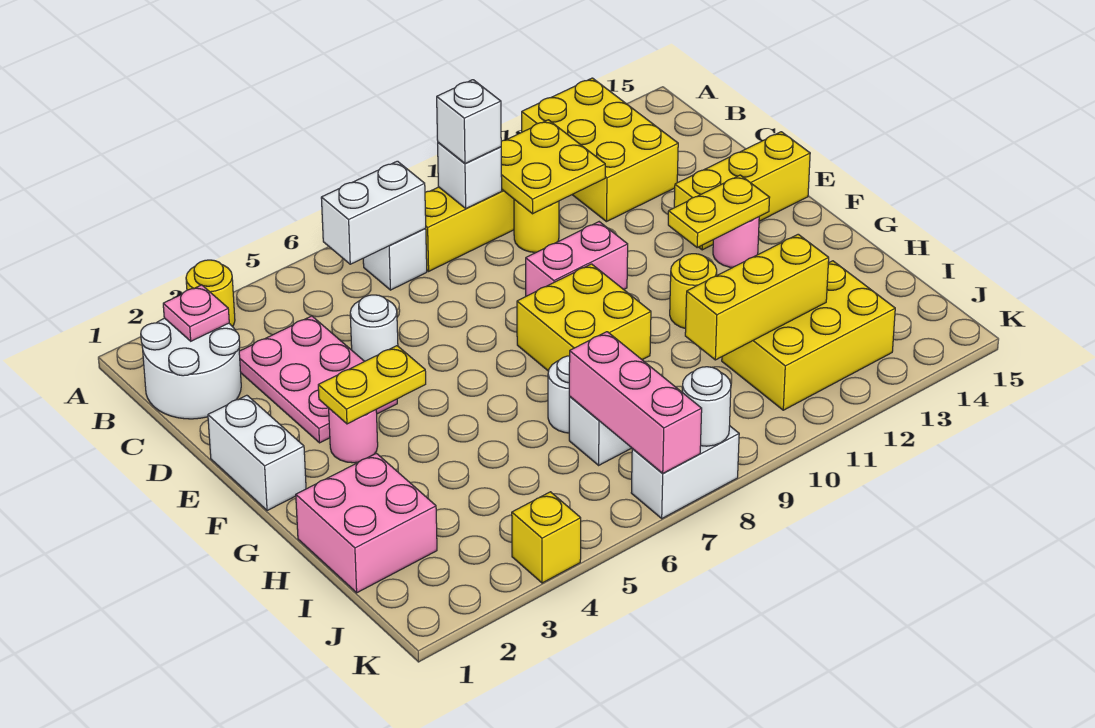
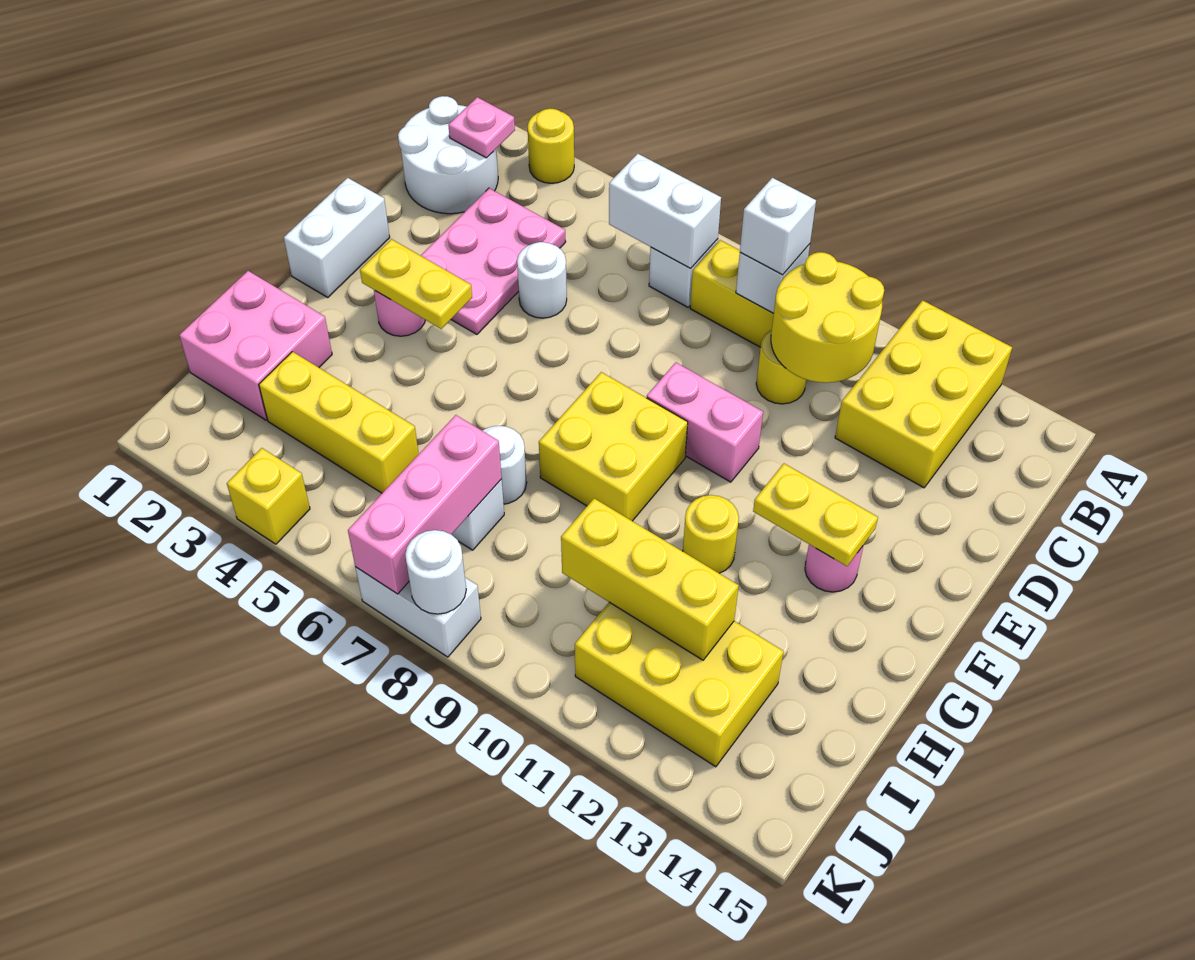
yellow plate B10:C11 level 2 -> yellow round brick B10:C11 level 2
yellow brick E13:E15 level 1 -> yellow brick I3:I5 level 1

